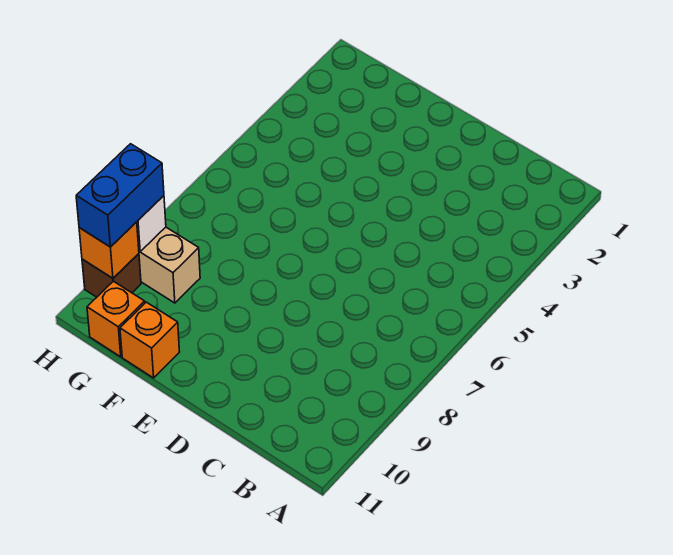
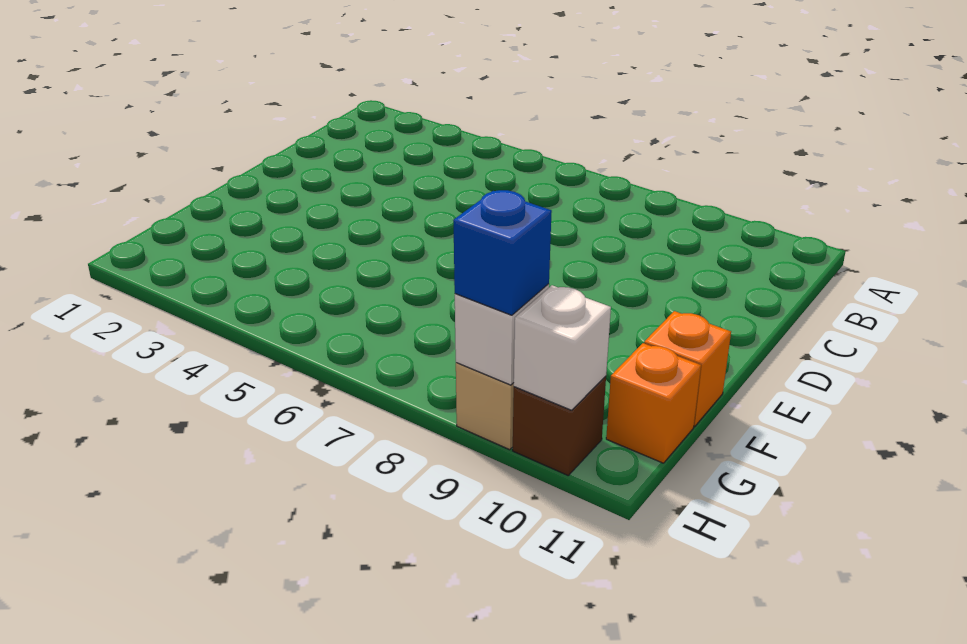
blue brick H9:H10 level 3 -> blue brick H9 level 3
orange brick H10 level 2 -> white brick H10 level 2

